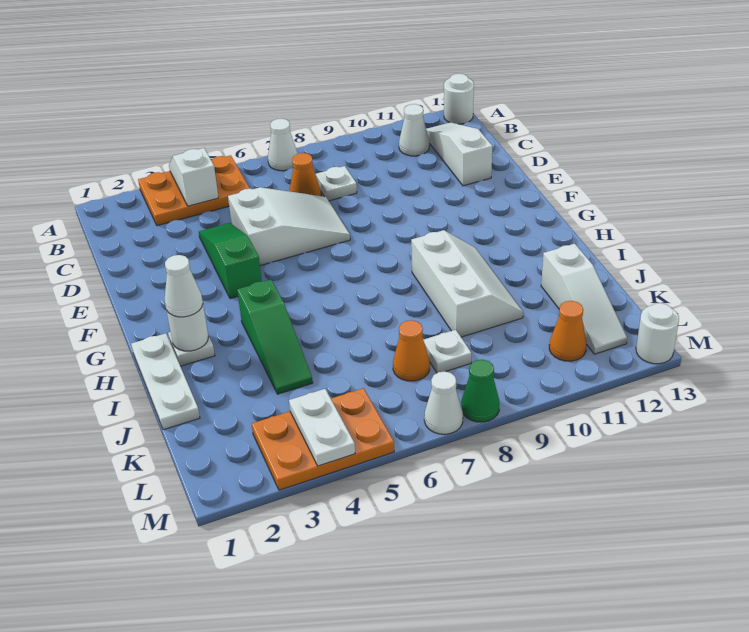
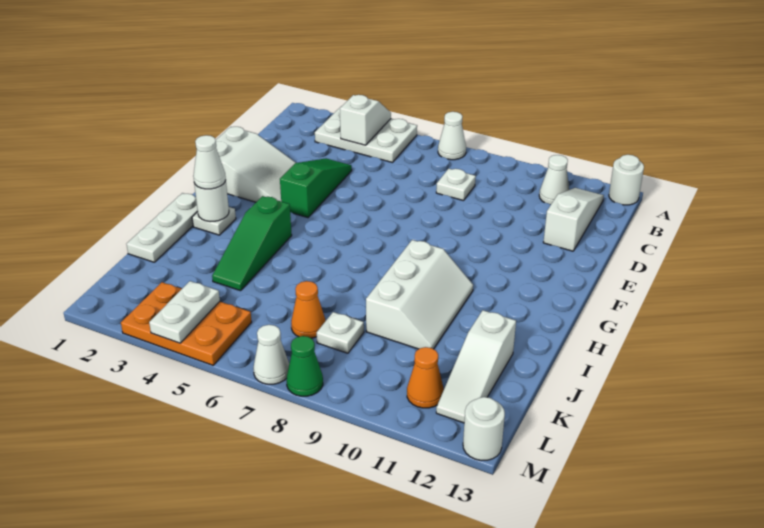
orange plate A3:B5 level 1 -> white plate A3:B5 level 1
orange cone C7 level 1 -> none
white slope D5:E7 level 1 top 5 -> white slope E1:F3 level 1 top 1

